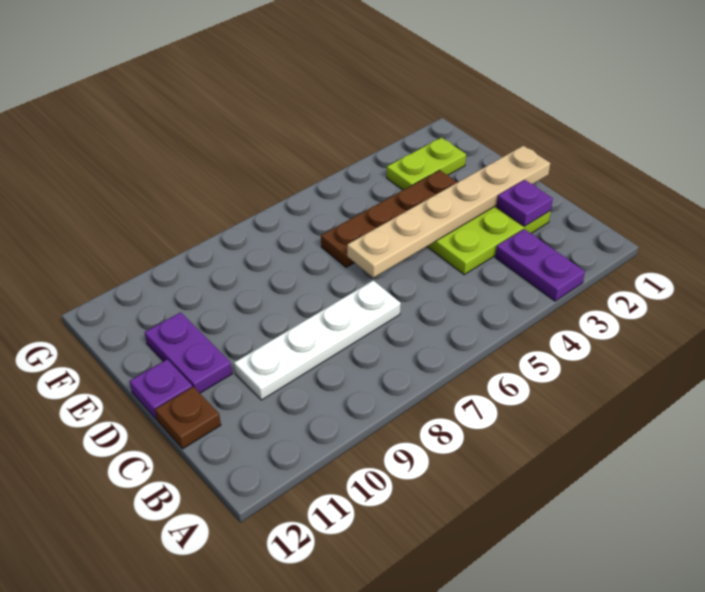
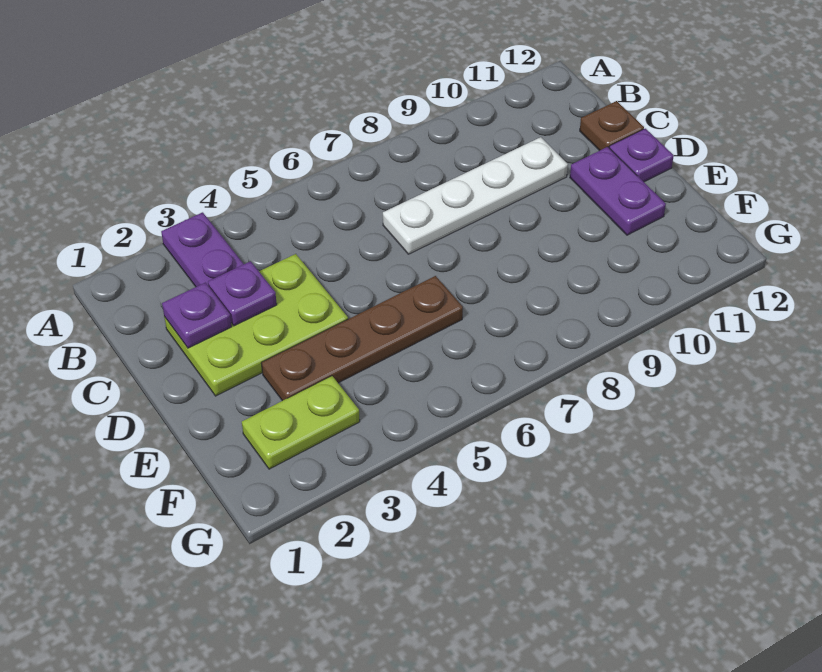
none -> purple plate C3 level 2
tan plate D1:D6 level 2 -> none

